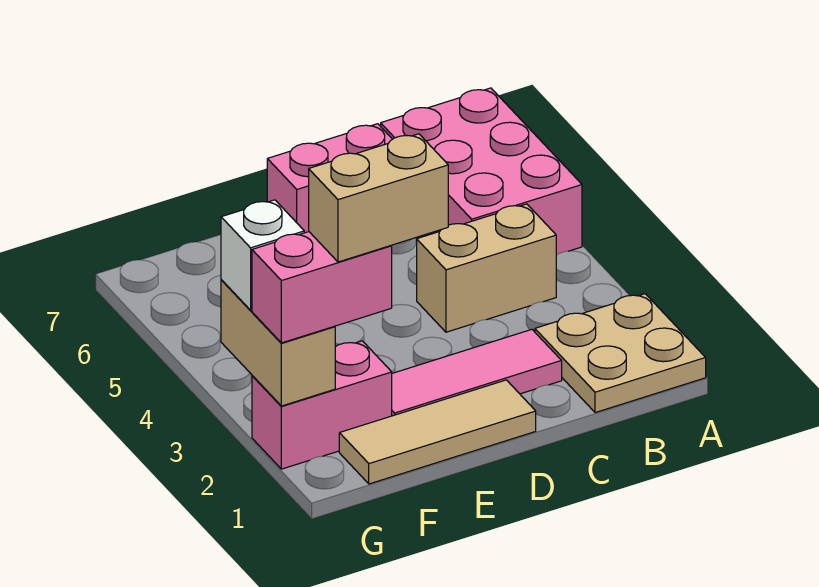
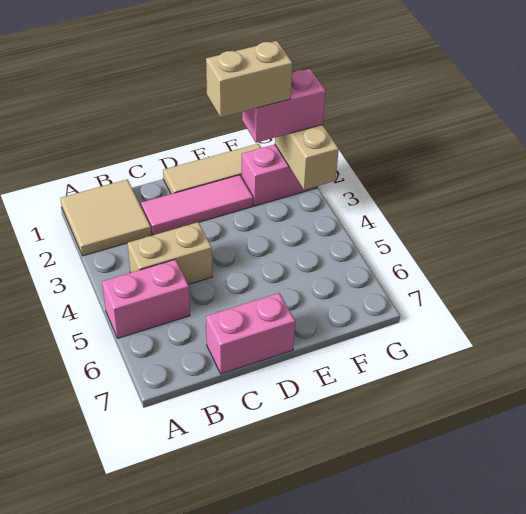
tan plate A1:B2 level 1 -> tan tile A1:B2 level 1
pink brick A5:B7 level 1 -> pink brick A5:B5 level 1
white brick G3 level 3 -> none

